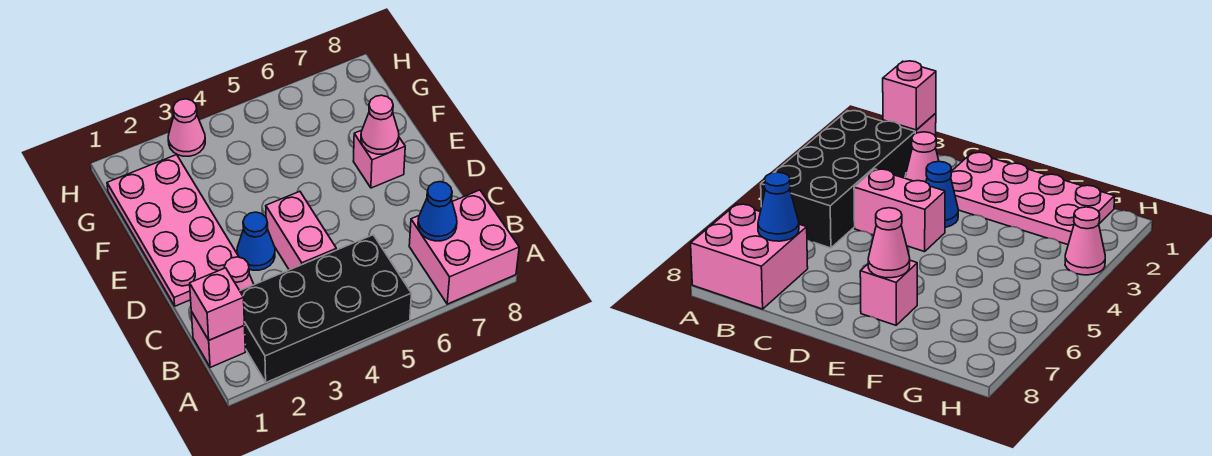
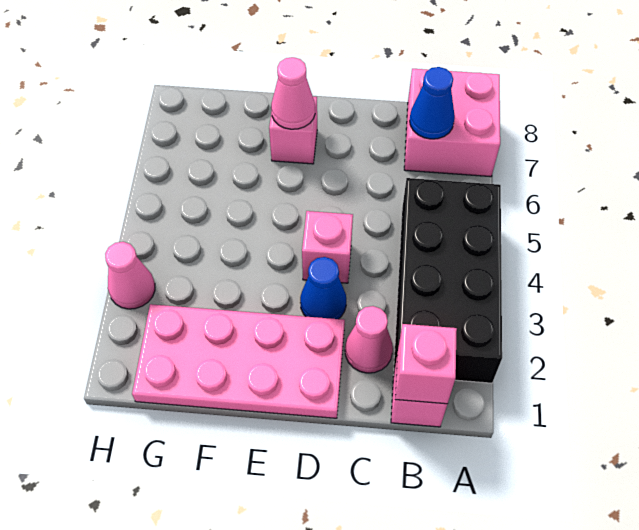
pink brick C4:D4 level 1 -> pink brick D4 level 1

